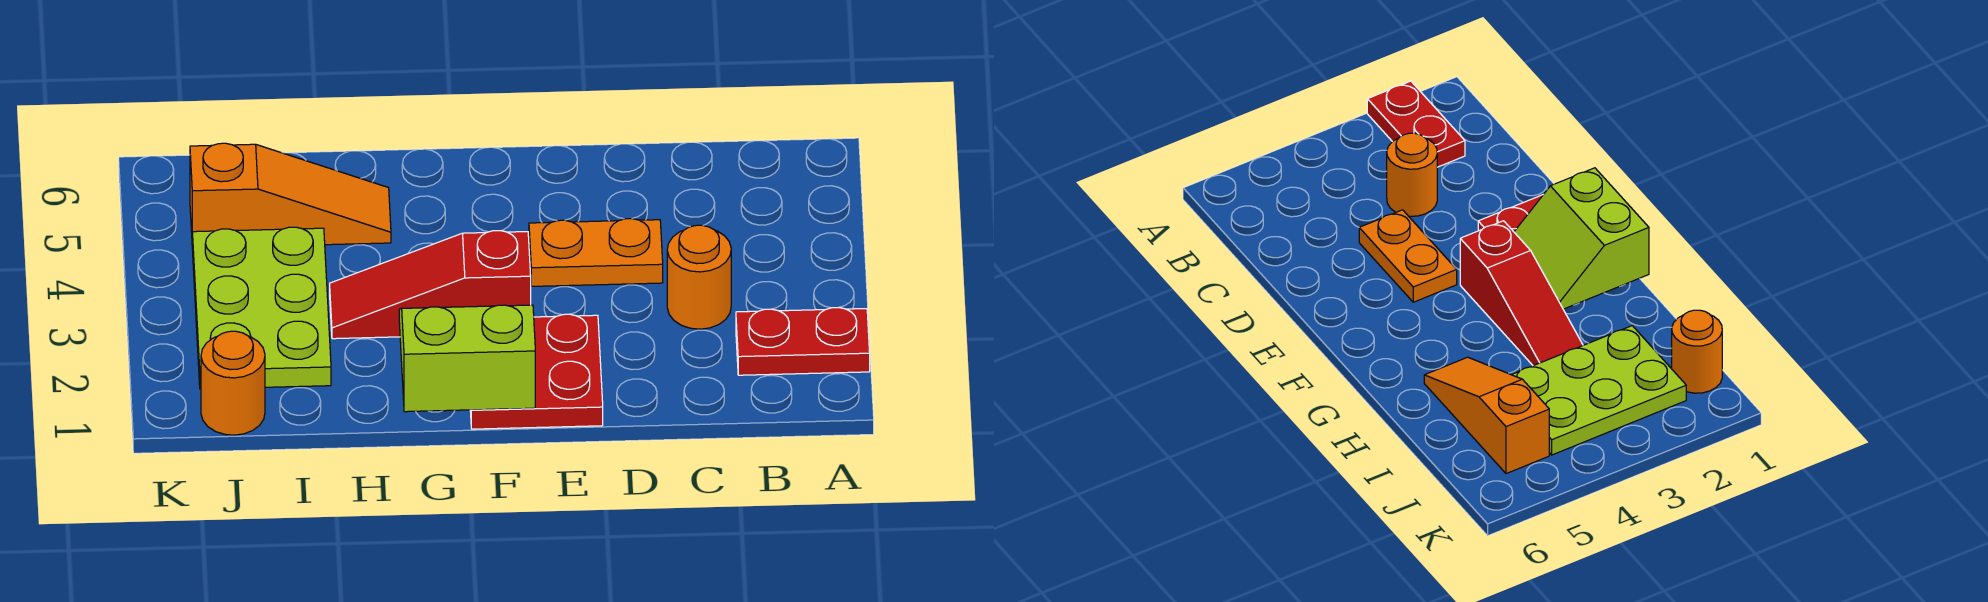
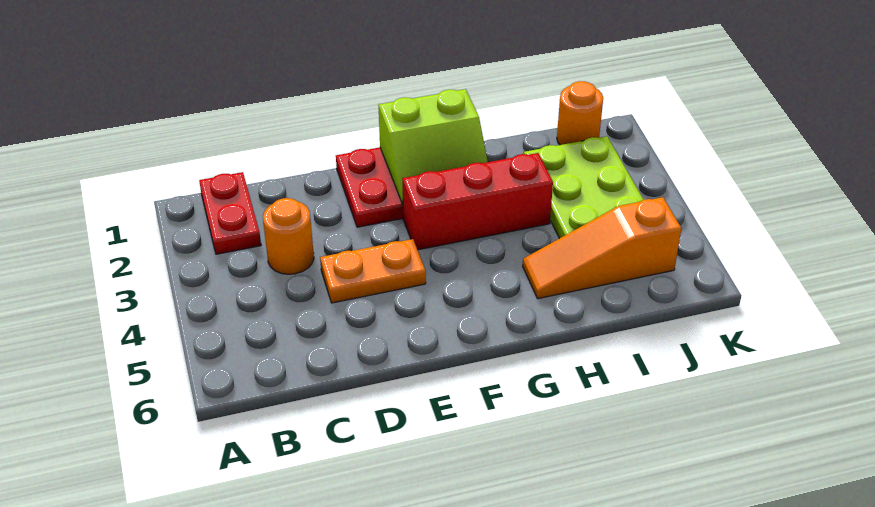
red plate A2:B2 level 1 -> red plate B1:B2 level 1
red slope F3:H3 level 1 top F -> red brick F3:H3 level 1

